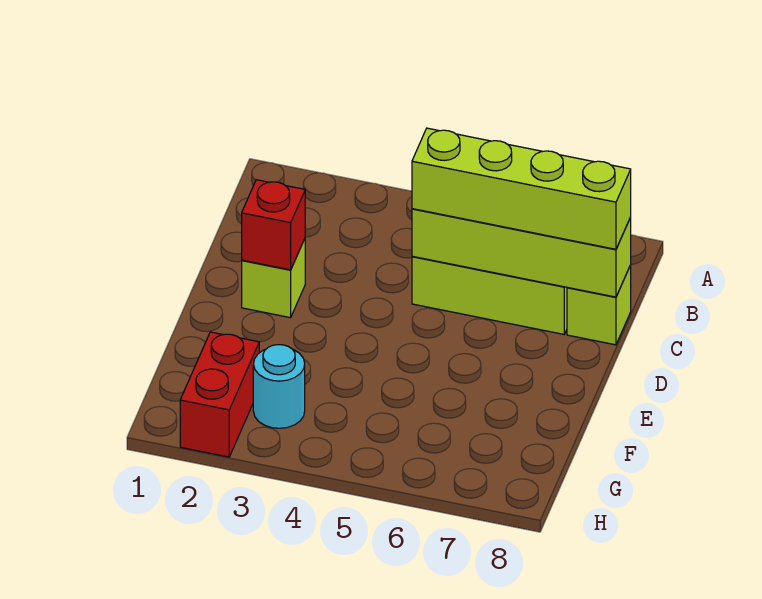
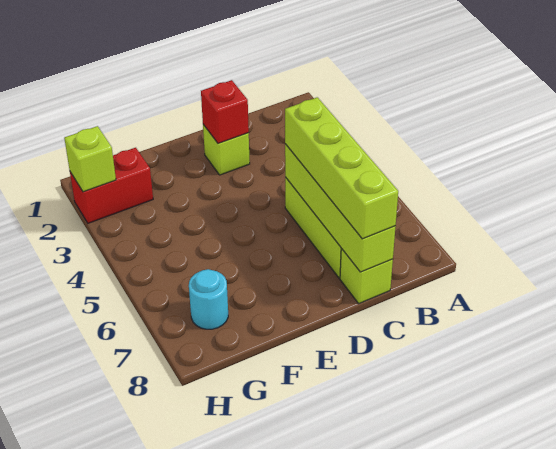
cyan round brick G3 level 1 -> cyan round brick G7 level 1
none -> lime brick H2 level 2

